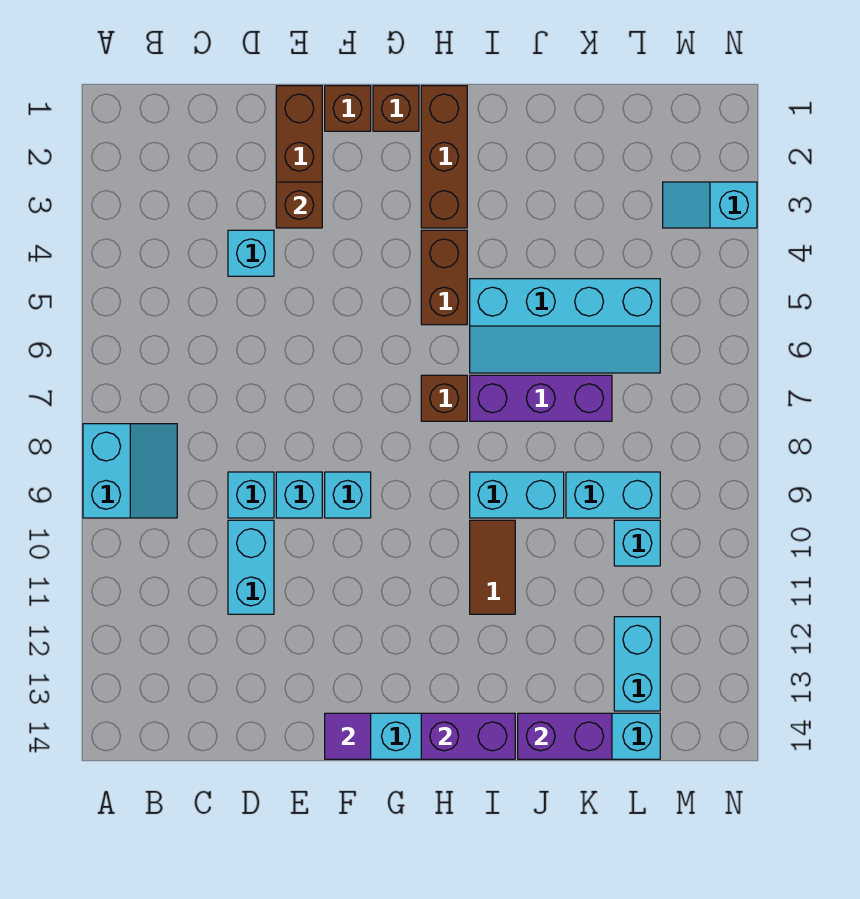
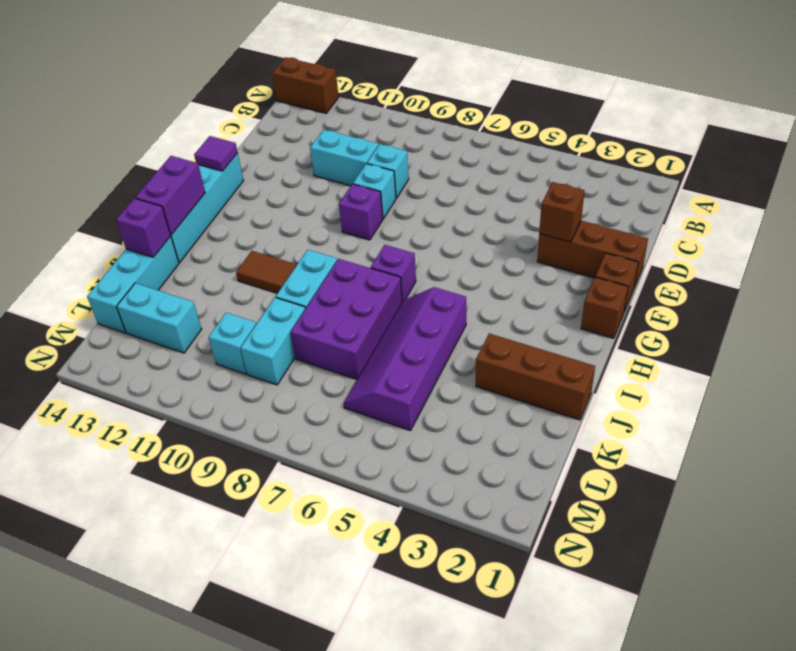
cyan slope A8:B9 level 1 top A -> none
cyan brick D4 level 1 -> none
cyan brick F9 level 1 -> purple brick F9 level 1
brown brick H1:H3 level 1 -> brown brick J1:J3 level 1
brown brick H4:H5 level 1 -> brown brick A13:A14 level 1
brown brick H7 level 1 -> purple brick H7 level 1
cyan slope I5:L6 level 1 top 5 -> purple slope I5:L6 level 1 top 5
purple brick I7:K7 level 1 -> purple brick I7:K8 level 1
purple brick J14:K14 level 2 -> purple brick J14 level 2
cyan slope M3:N3 level 1 top N -> none

